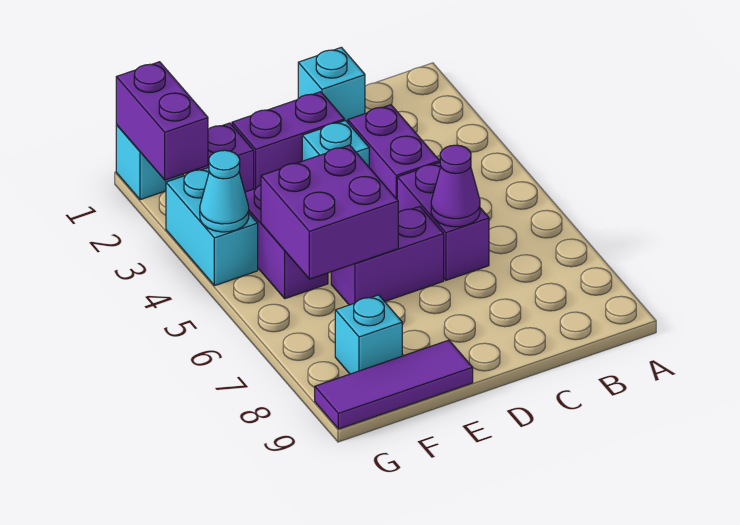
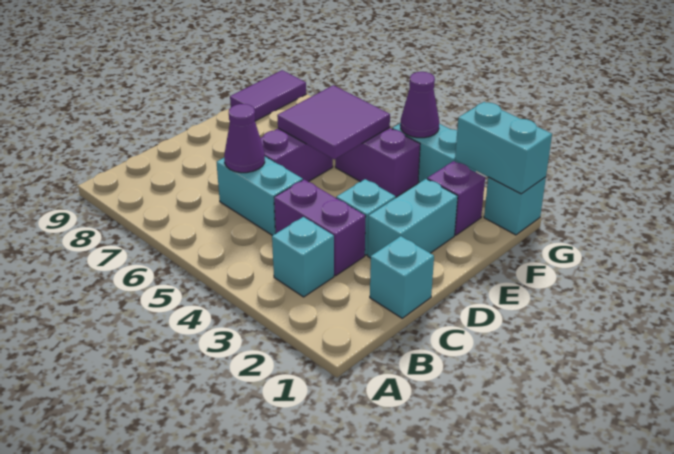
purple brick C5:C6 level 1 -> cyan brick C5:C6 level 1
purple brick D2:E2 level 1 -> cyan brick D2:E2 level 1
purple brick E5:F6 level 2 -> purple tile E5:F6 level 2
purple tile E9:G9 level 1 -> purple tile F9:G9 level 1
cyan brick F8 level 1 -> cyan brick B3 level 1
purple brick G1:G2 level 2 -> cyan brick G1:G2 level 2
cyan cone G4 level 2 -> purple cone G4 level 2

